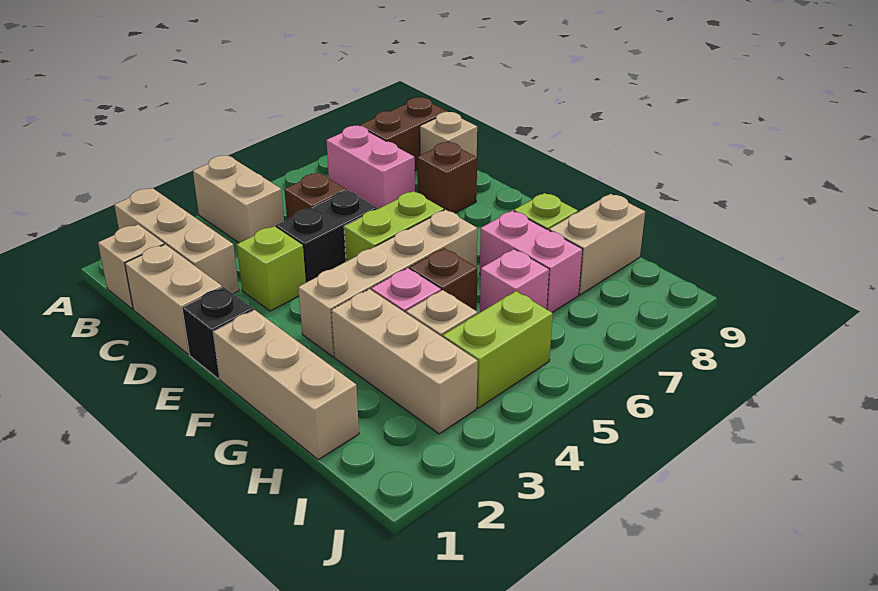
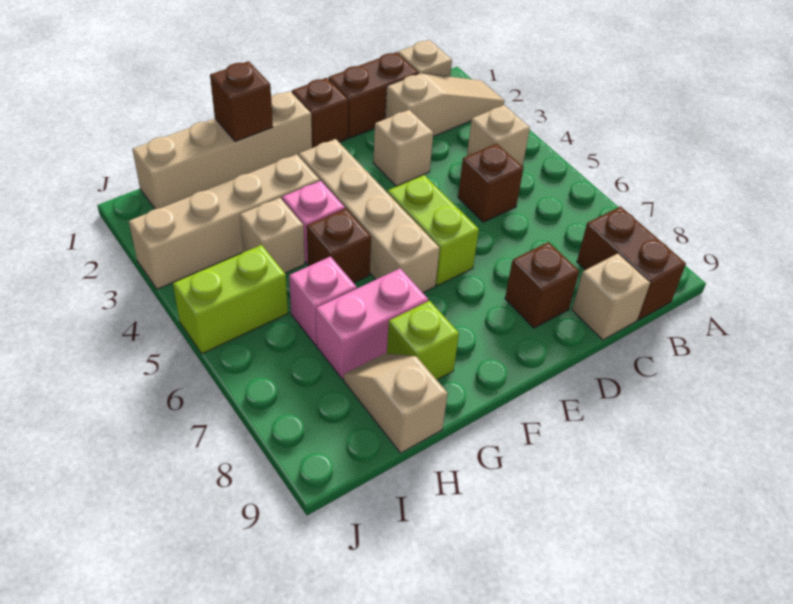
tan brick A2:C2 level 1 -> tan slope A2:C2 level 1 top C
tan brick A4:B4 level 1 -> tan brick B4 level 1
pink brick B7:C7 level 1 -> none
tan brick C1:D1 level 1 -> brown brick C1:D1 level 1
lime brick D3 level 1 -> tan brick D3 level 1
black brick D4:D5 level 1 -> none
black brick E1 level 1 -> brown brick E1 level 1
tan brick F1:H1 level 1 -> tan brick F1:I1 level 1
none -> brown brick G1 level 2
tan brick G3:I3 level 1 -> tan brick G3:J3 level 1
tan brick H8:H9 level 1 -> tan slope H8:H9 level 1 top 9
lime brick I4:I5 level 1 -> lime brick I5:J5 level 1

